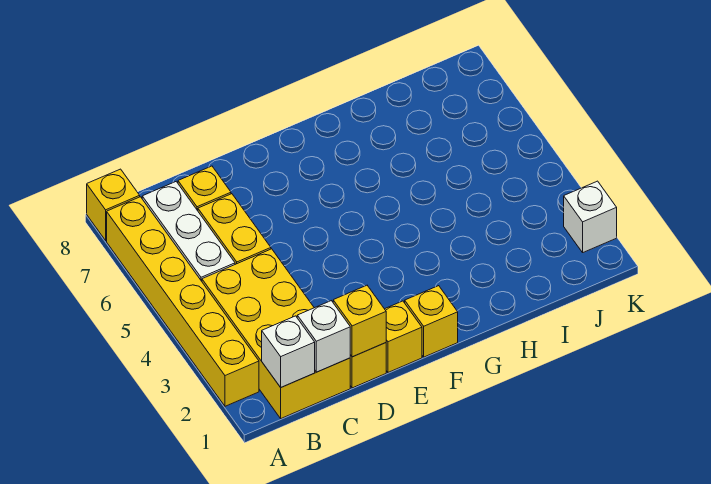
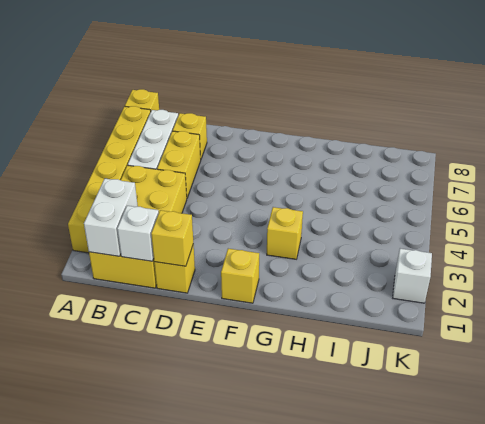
white brick B1 level 2 -> white brick B1:B2 level 2
yellow brick E1 level 1 -> yellow brick G3 level 1

